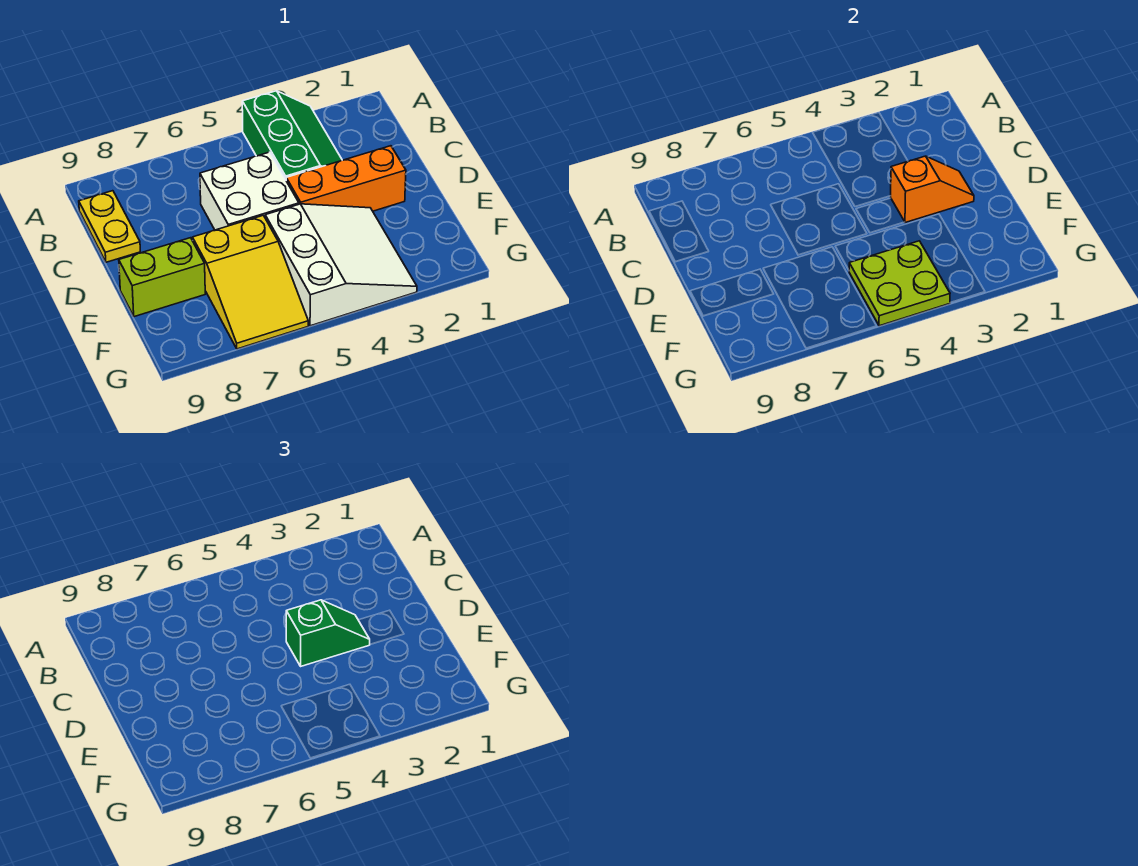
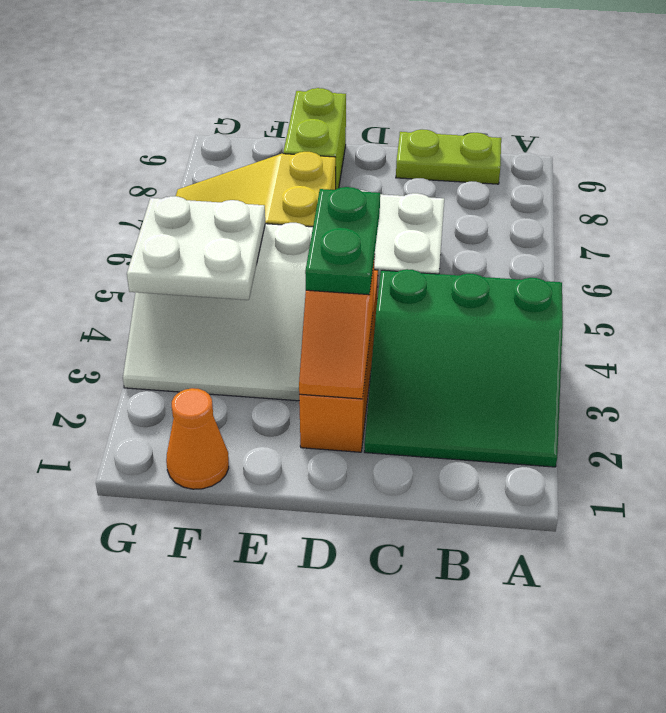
green slope A3:C4 level 1 top 4 -> green slope A2:C4 level 1 top 4
yellow plate B9:C9 level 1 -> lime plate B9:C9 level 1
green slope D3:D4 level 3 top 4 -> green plate D3:D4 level 3
none -> orange cone F1 level 1
lime plate F4:G5 level 2 -> white plate F4:G5 level 2

